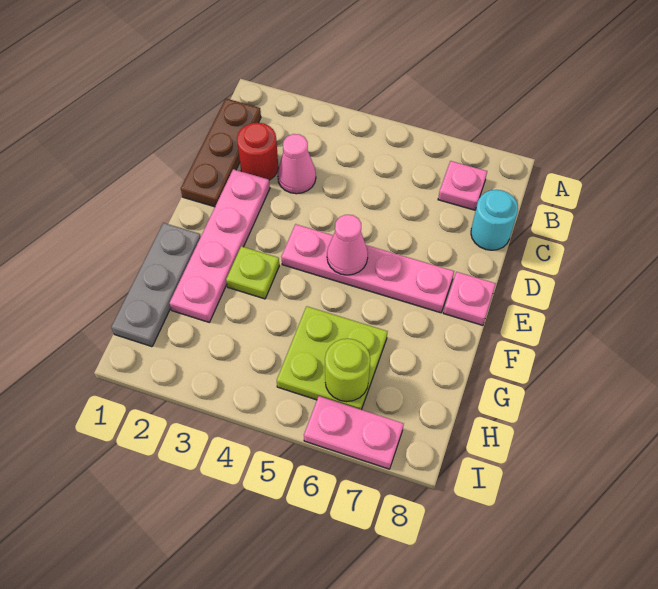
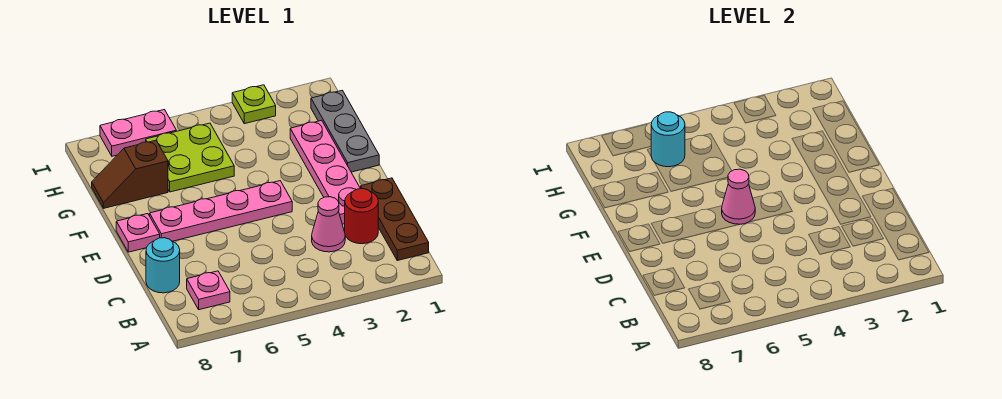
lime plate F3 level 1 -> lime plate I3 level 1
none -> brown slope G7:G8 level 1 top 7
lime round brick H6 level 2 -> cyan round brick H6 level 2

